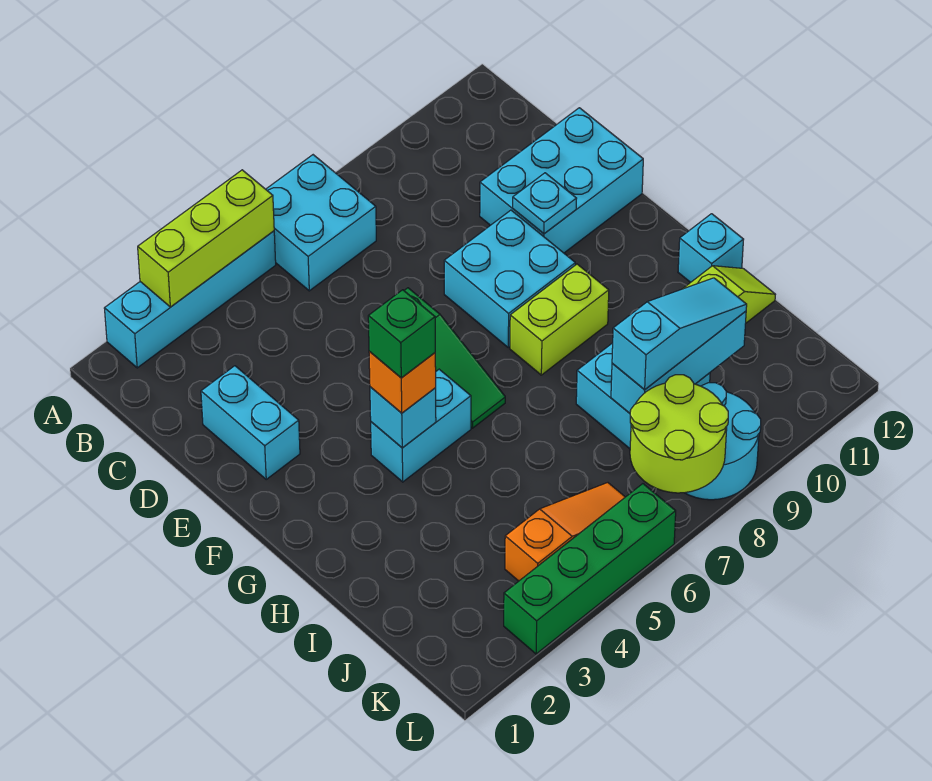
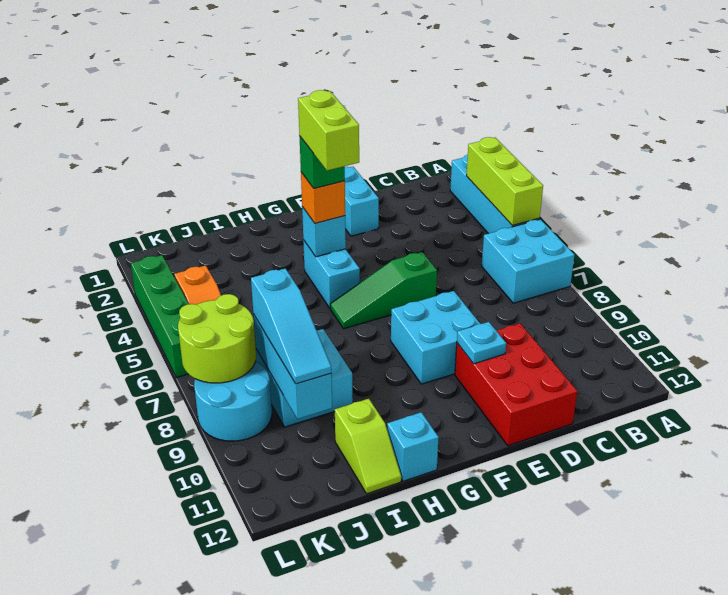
cyan brick D2:E2 level 1 -> cyan brick E1:E2 level 1
cyan brick D10:E12 level 1 -> red brick D10:E12 level 1
lime brick G8:G9 level 1 -> lime brick G4:G5 level 5

